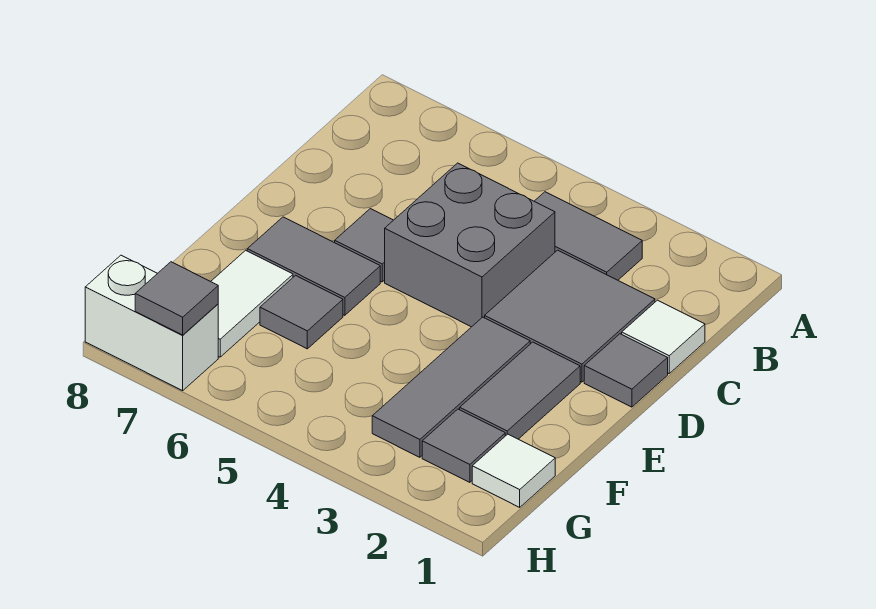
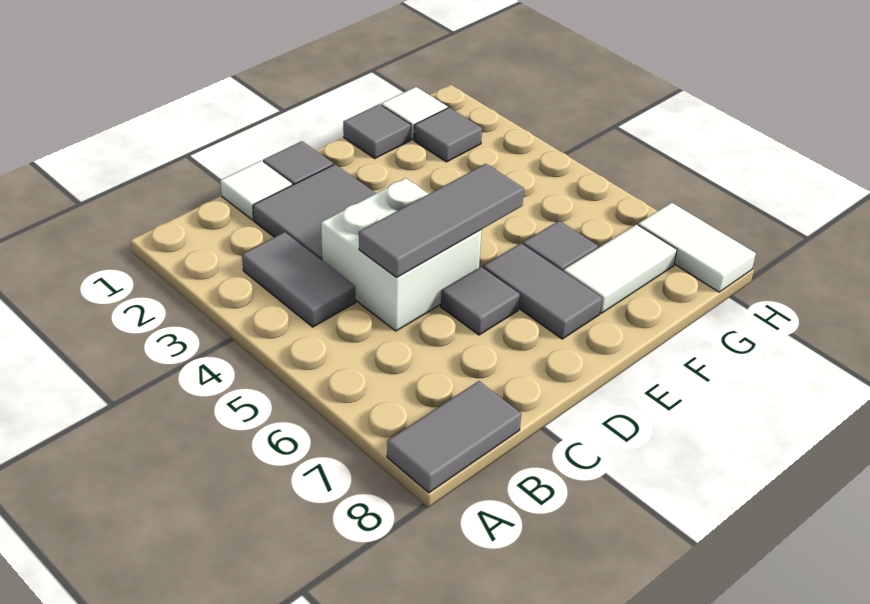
grey brick C4:D5 level 1 -> white brick C4:D5 level 1
grey tile E2:F2 level 1 -> grey tile A8:B8 level 1
grey tile E3:G3 level 1 -> grey tile C5:E5 level 2
white brick H7:H8 level 1 -> white tile H7:H8 level 1
grey tile H7 level 2 -> grey tile F1 level 1

